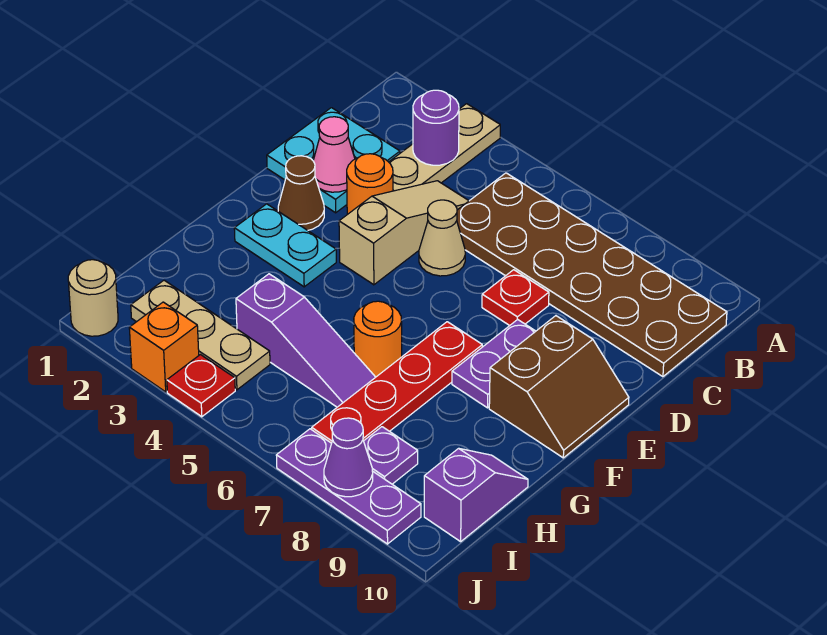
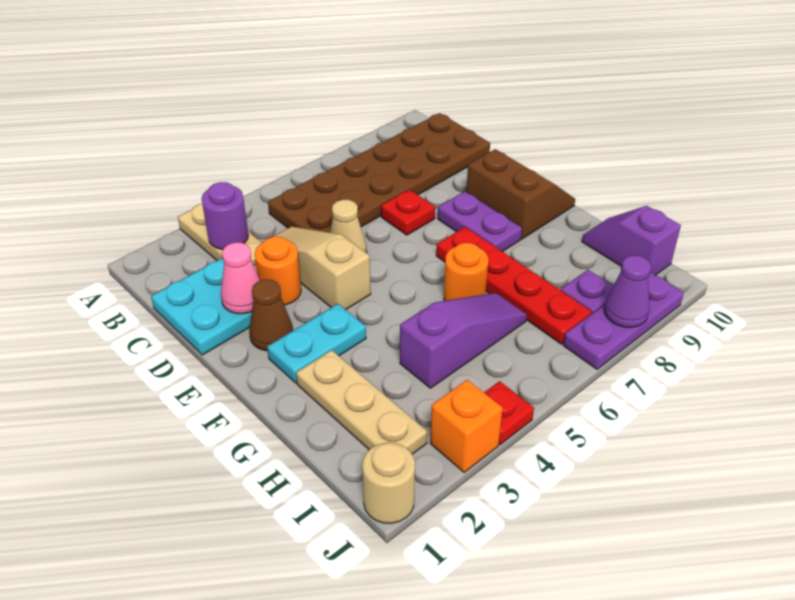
tan plate I2:I4 level 1 -> tan plate G2:I2 level 1

